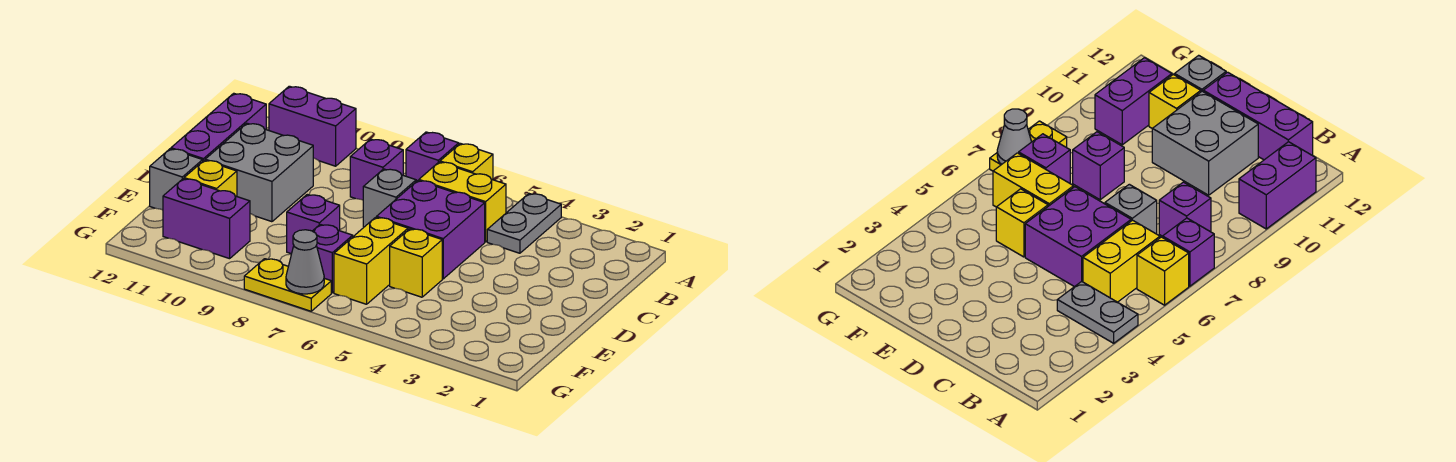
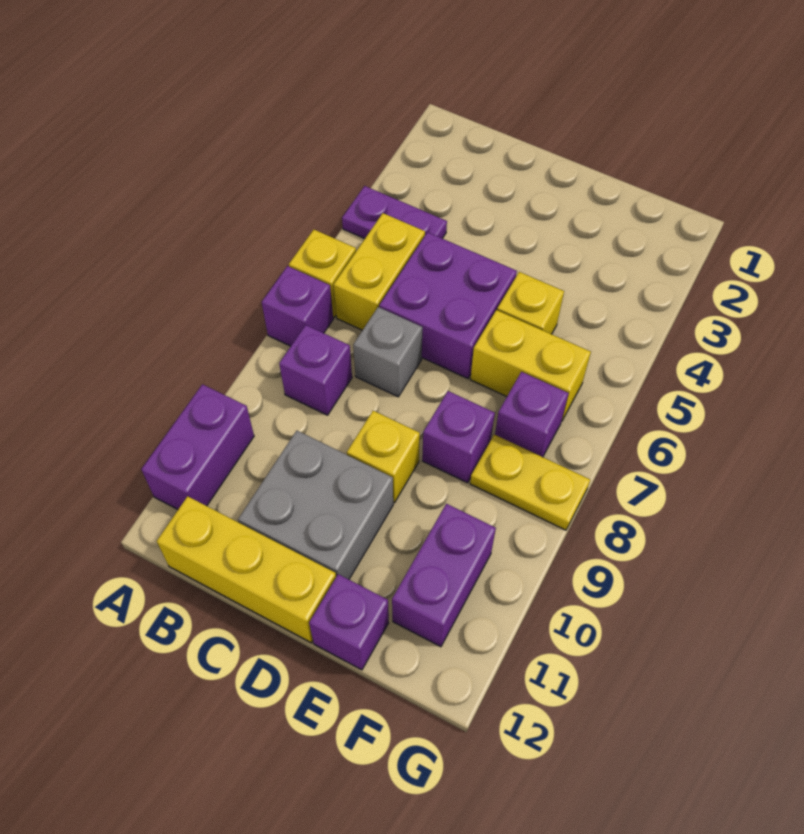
grey plate A4:B4 level 1 -> purple plate A4:B4 level 1
purple brick B12:D12 level 1 -> yellow brick B12:D12 level 1
yellow brick E11 level 1 -> yellow brick D9 level 1
grey brick E12 level 1 -> purple brick E12 level 1
yellow plate G7:G8 level 1 -> yellow plate F8:G8 level 1
grey cone G7 level 2 -> none

